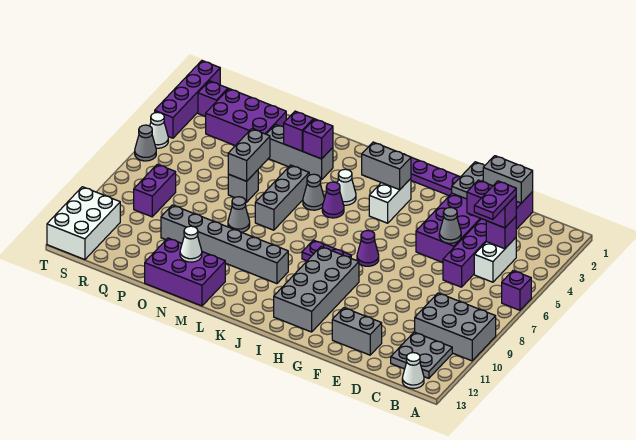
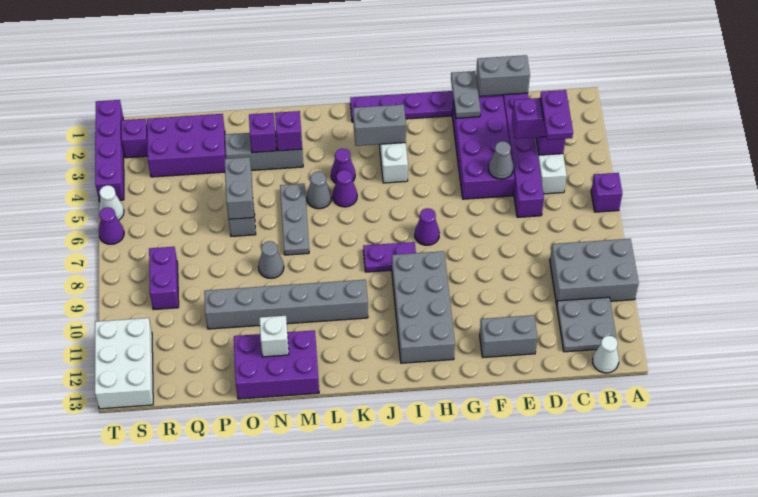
white cone K4 level 1 -> purple cone K4 level 1
grey brick M5:M7 level 1 -> grey plate M5:M7 level 1
white cone N12 level 2 -> white brick N12 level 2
grey cone T6 level 1 -> purple cone T6 level 1

